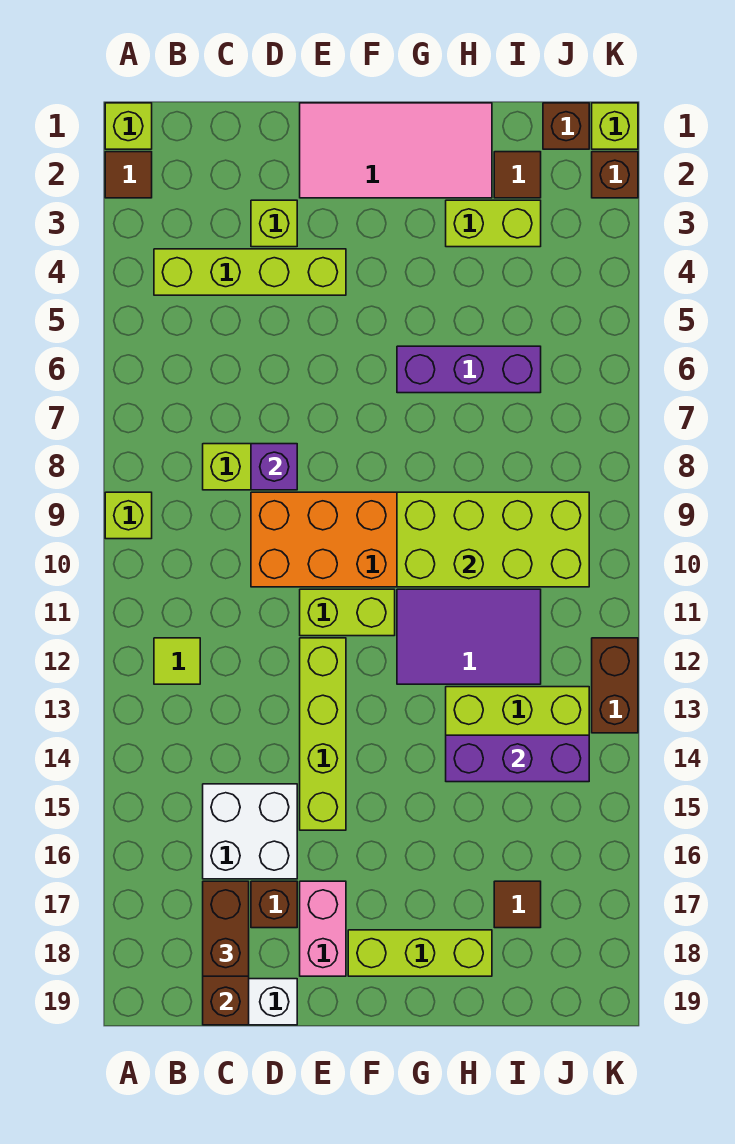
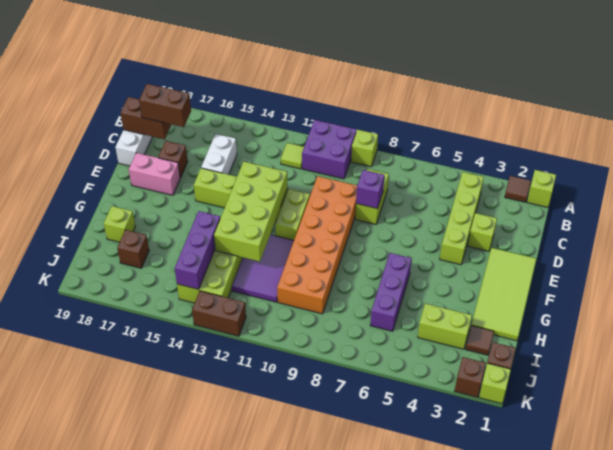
none -> purple brick A10:B11 level 1
white brick C15:D16 level 1 -> white brick C15:D15 level 1
pink tile E1:H2 level 1 -> lime tile E1:H2 level 1
lime brick F18:H18 level 1 -> lime brick H18 level 1
lime brick G9:J10 level 2 -> lime brick E12:H13 level 2
lime brick H3:I3 level 1 -> lime brick I3:I4 level 1
brown tile I17 level 1 -> brown brick I17 level 1

